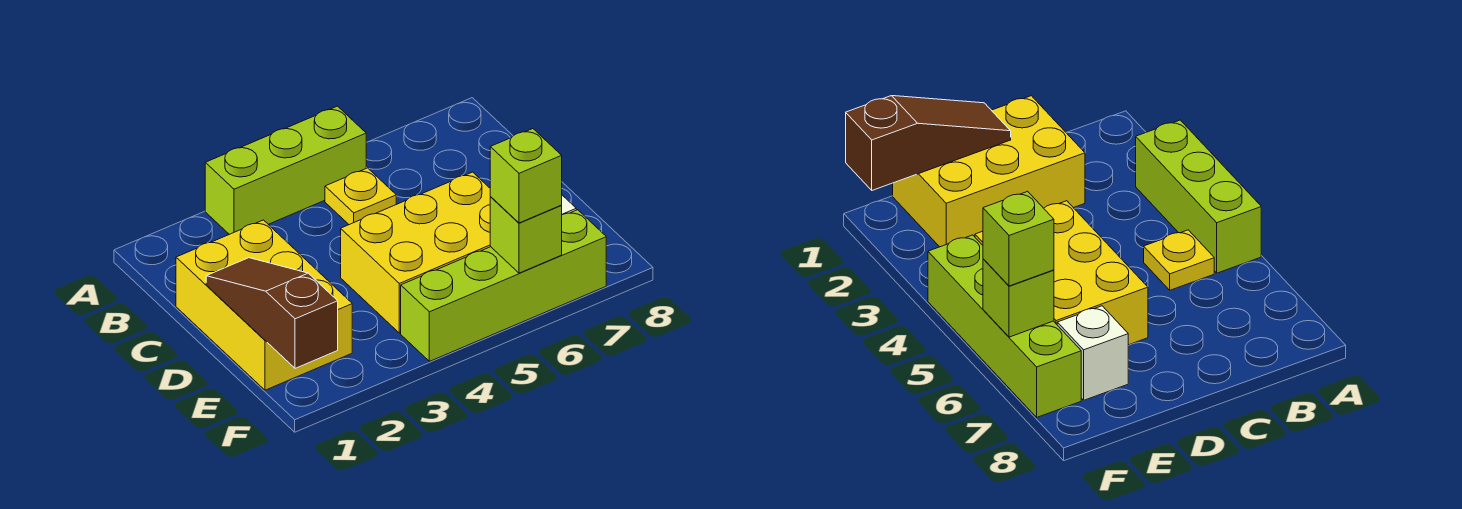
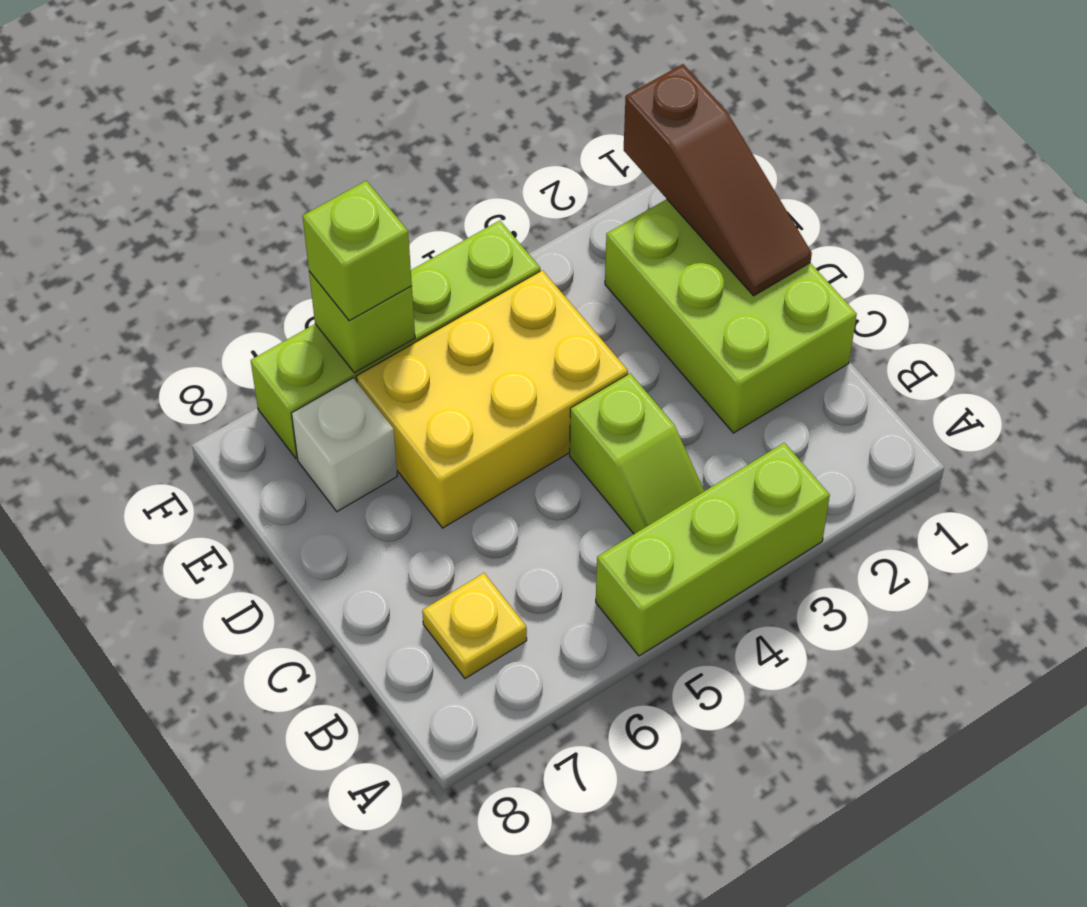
none -> lime slope B4:C4 level 1 top C
yellow plate B5 level 1 -> yellow plate B7 level 1
yellow brick C1:E2 level 1 -> lime brick C1:E2 level 1

